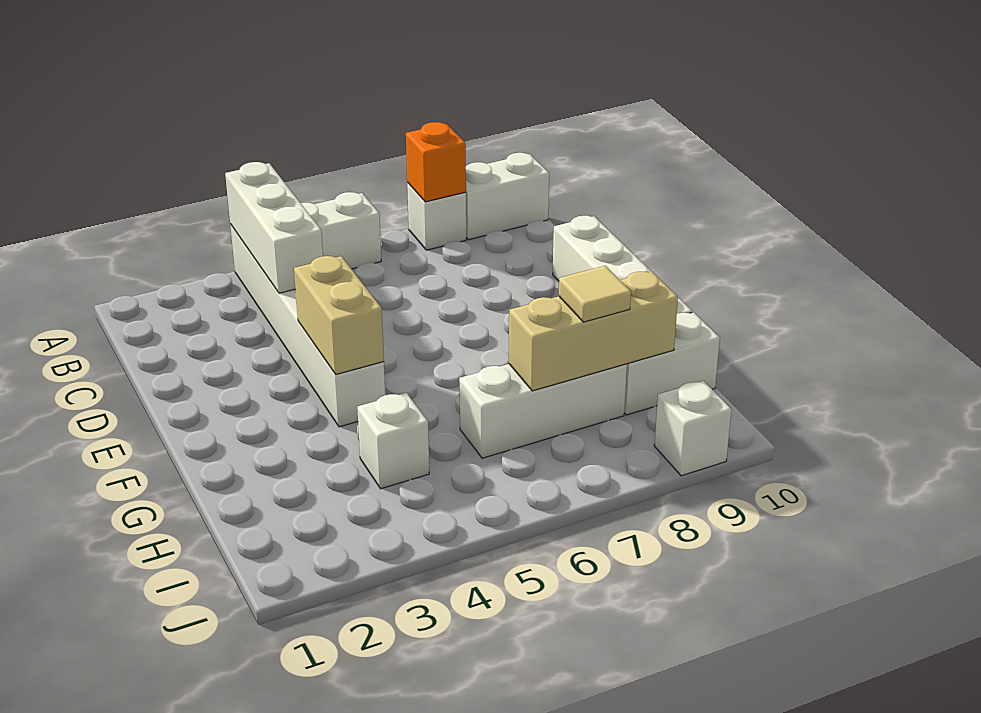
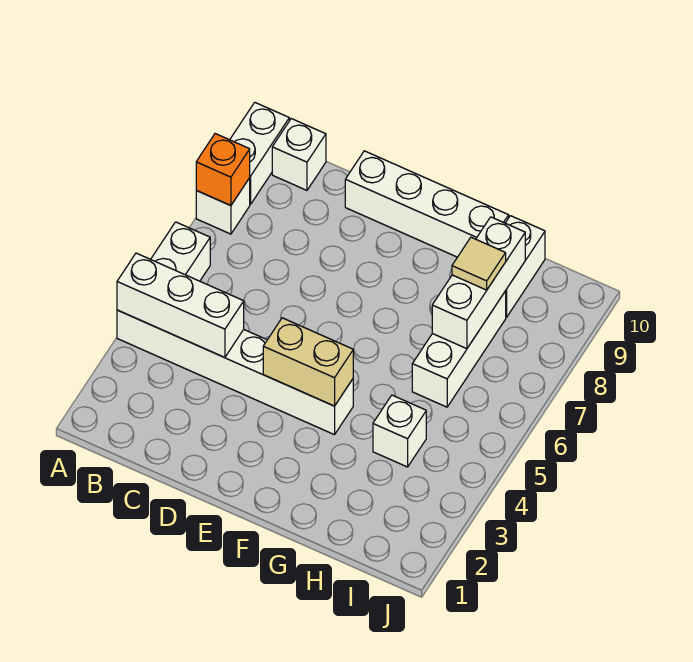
tan brick H7:H9 level 2 -> white brick H7:H9 level 2
white brick J9 level 1 -> white brick B10 level 1

